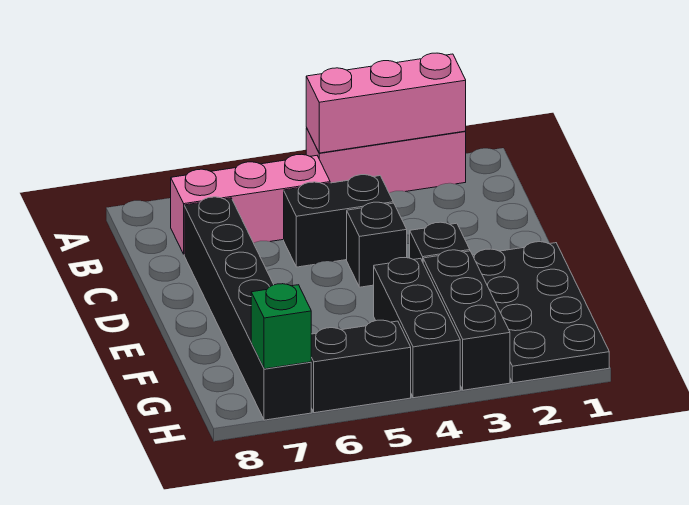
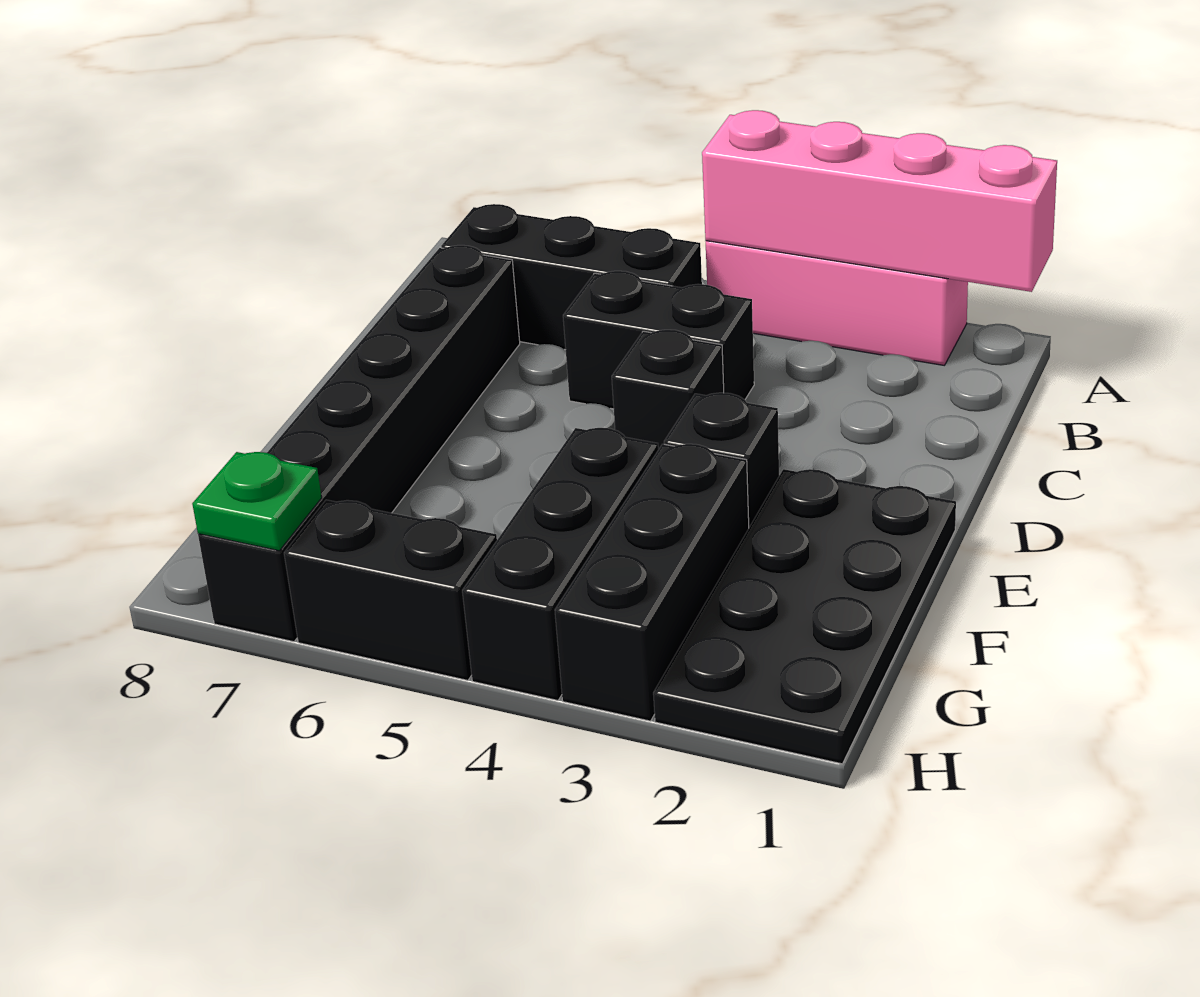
pink brick A2:A4 level 2 -> pink brick A1:A4 level 2
pink brick B5:B7 level 1 -> black brick B5:B7 level 1
green brick H7 level 2 -> green plate H7 level 2

